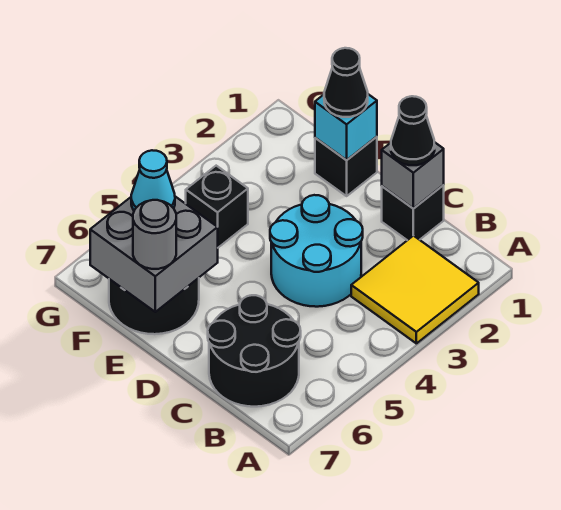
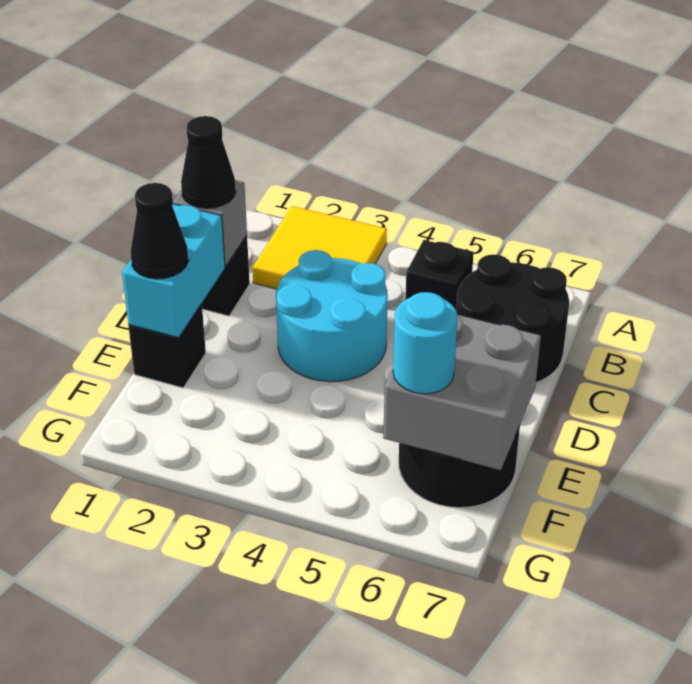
cyan brick E1 level 2 -> cyan brick D1:E1 level 2
grey round brick E7 level 3 -> none
black brick F4 level 1 -> black brick B5 level 1
cyan cone F6 level 3 -> cyan round brick F6 level 3

